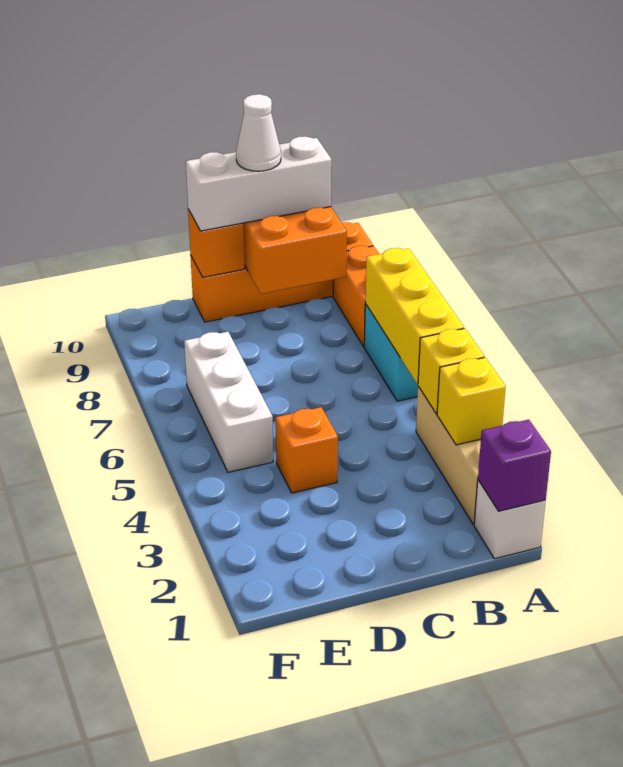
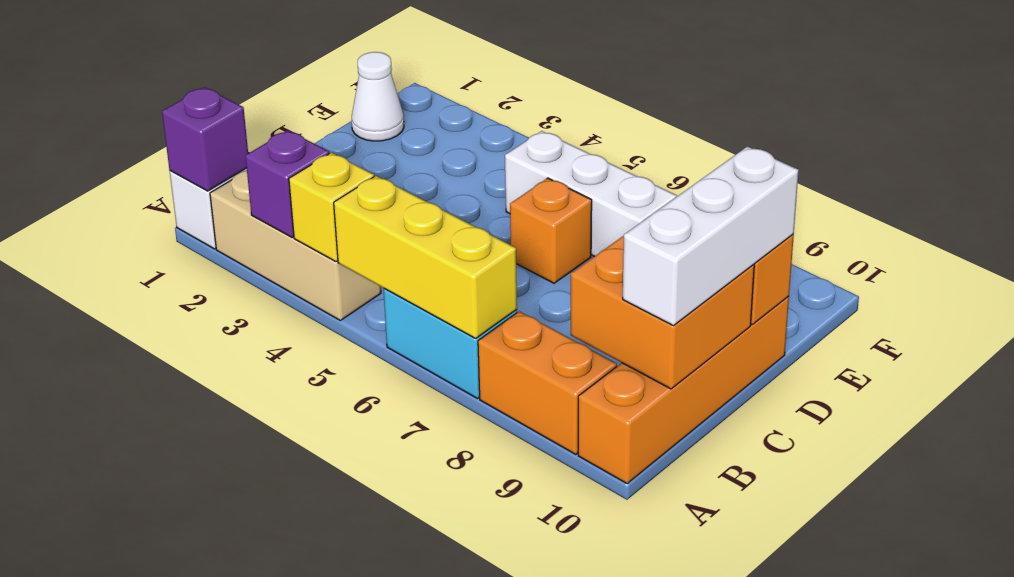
yellow brick A3 level 2 -> purple brick A3 level 2
white cone C10 level 4 -> white cone E1 level 1
orange brick D4 level 1 -> orange brick D6 level 1

